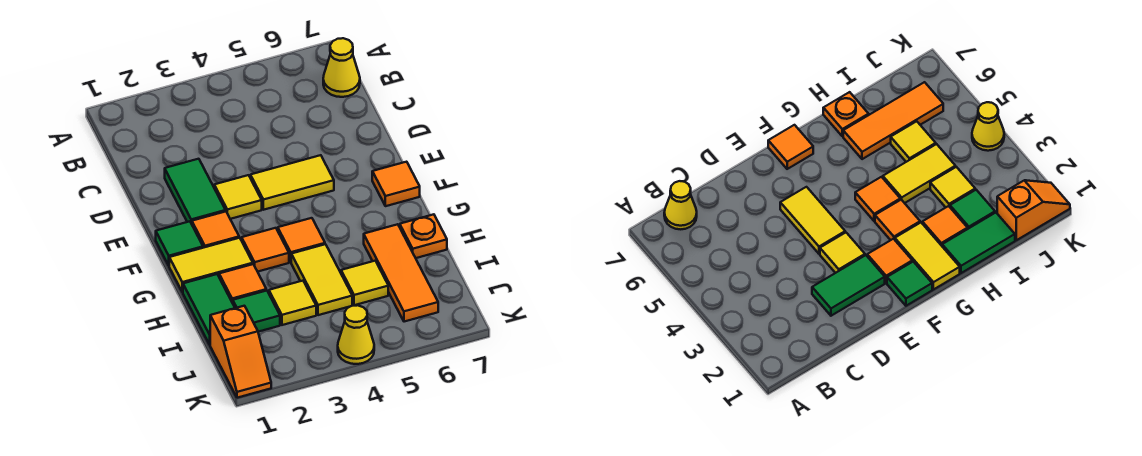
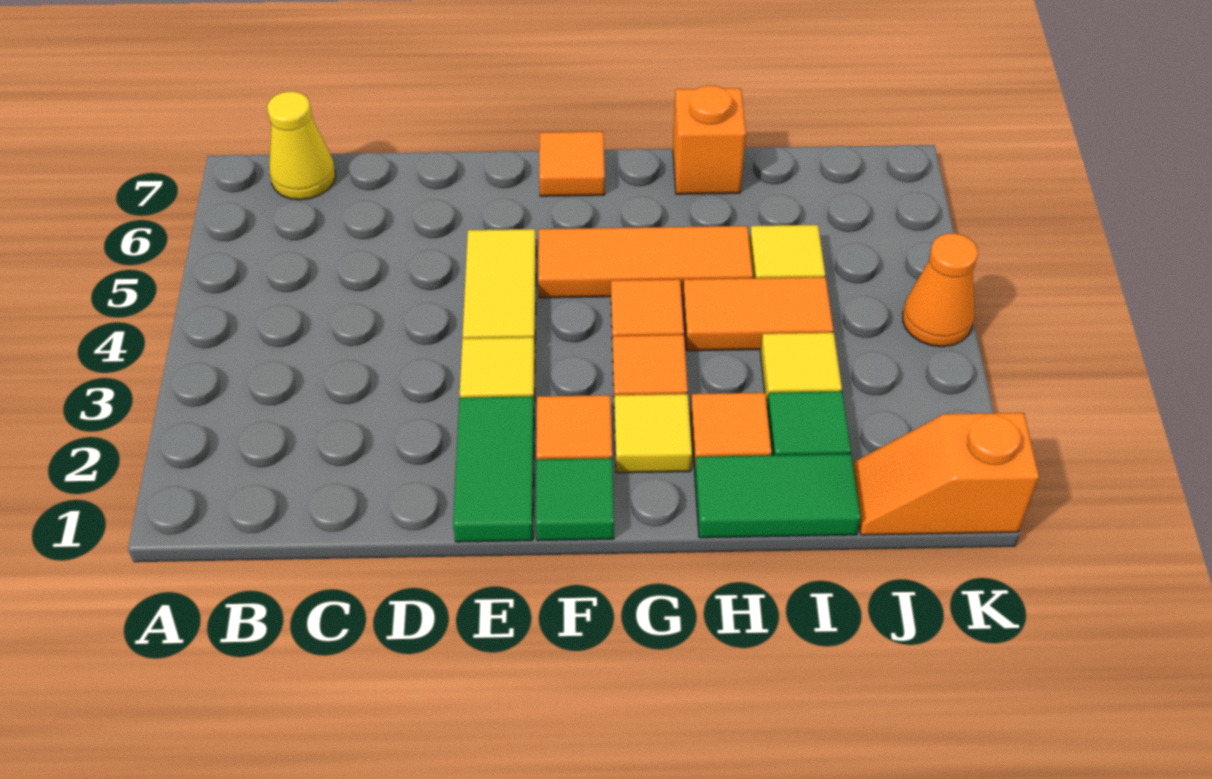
green tile D2:E2 level 1 -> green tile E1:E2 level 1
yellow tile G1:G2 level 1 -> yellow tile G2 level 1
yellow tile H4:I4 level 1 -> orange tile H4:I4 level 1
orange tile H6:J6 level 1 -> orange tile F5:H5 level 1
orange plate H7 level 1 -> orange brick H7 level 1
orange slope J1:K1 level 1 top J -> orange slope J1:K1 level 1 top K
yellow cone K4 level 1 -> orange cone K4 level 1

